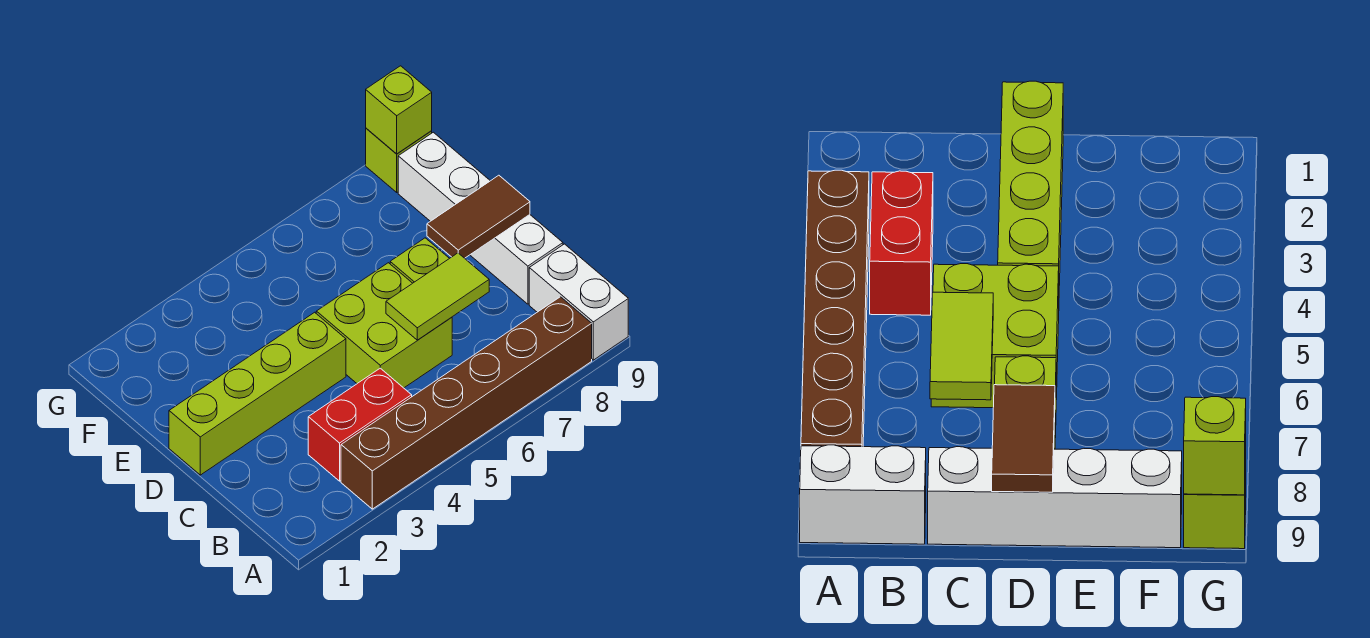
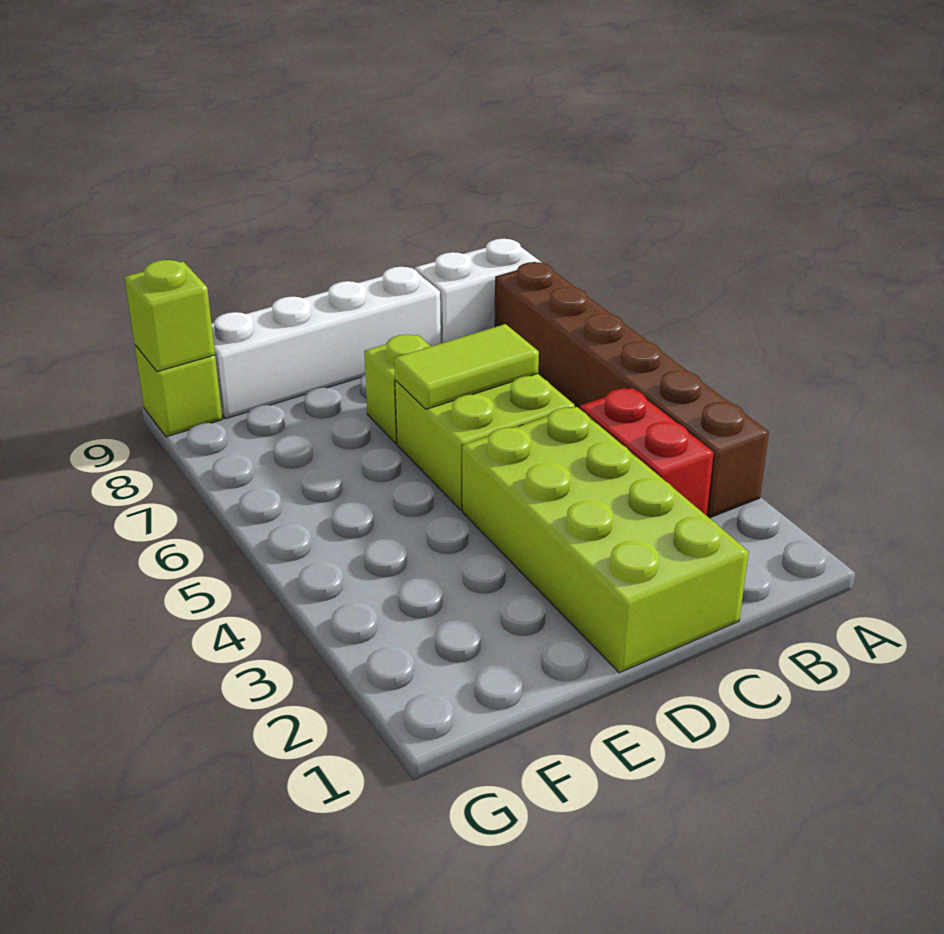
lime tile C6:C7 level 2 -> lime tile C6:D6 level 2
lime brick D1:D4 level 1 -> lime brick C1:D4 level 1
brown tile D8:D9 level 2 -> none

